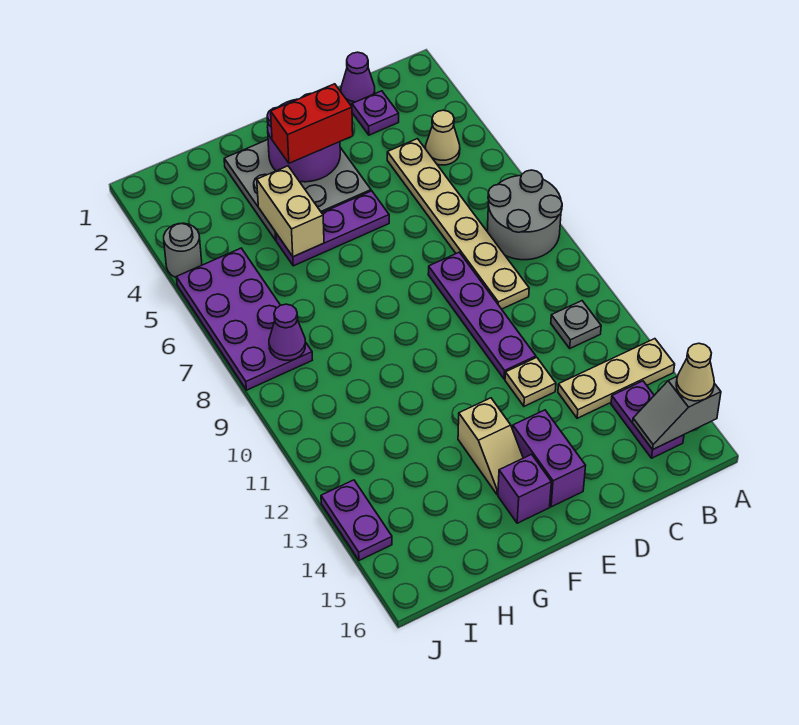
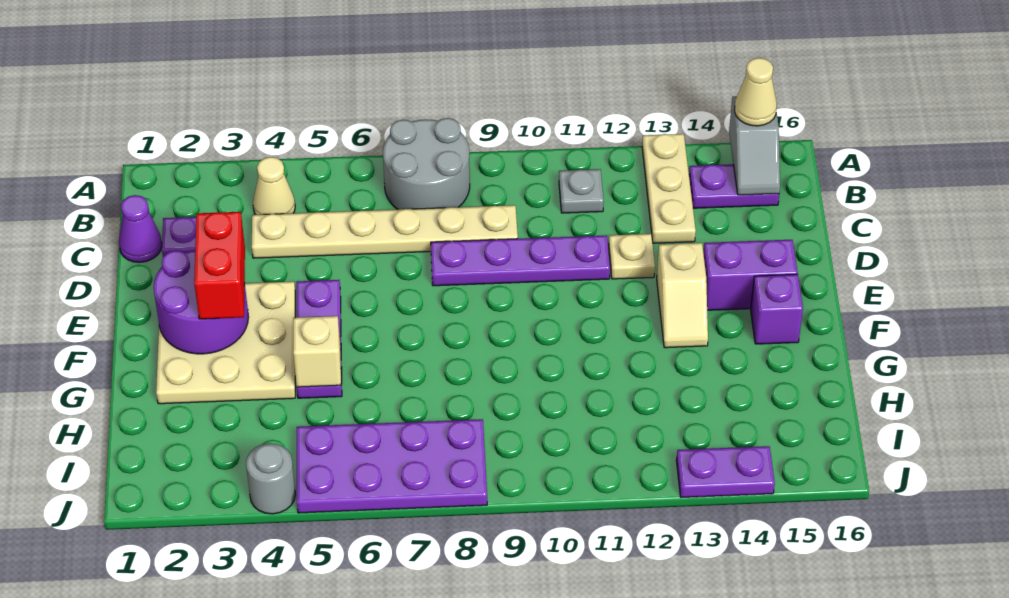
grey plate E2:G4 level 1 -> tan plate E2:G4 level 1
tan slope F13:F14 level 1 top 13 -> tan slope E13:F13 level 1 top E
tan brick G4:G5 level 2 -> tan brick G5 level 2
purple cone I8 level 2 -> none

